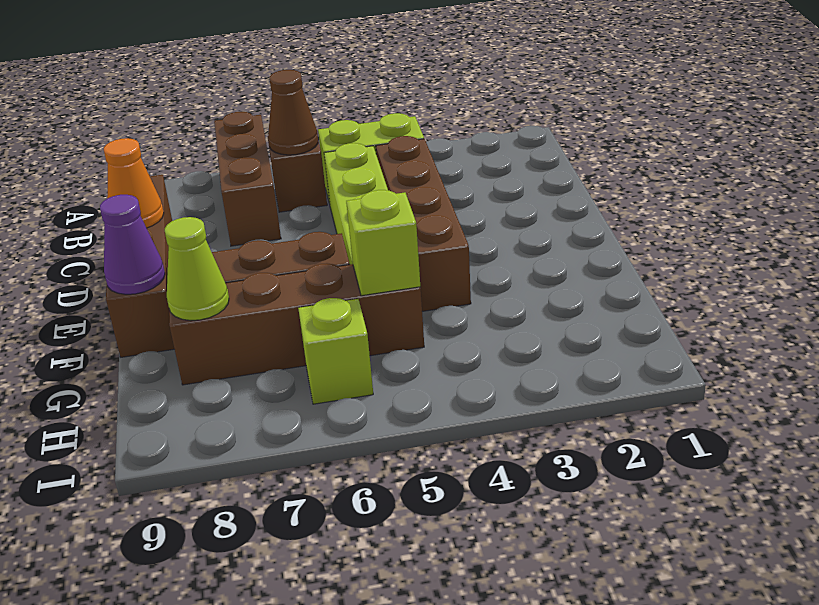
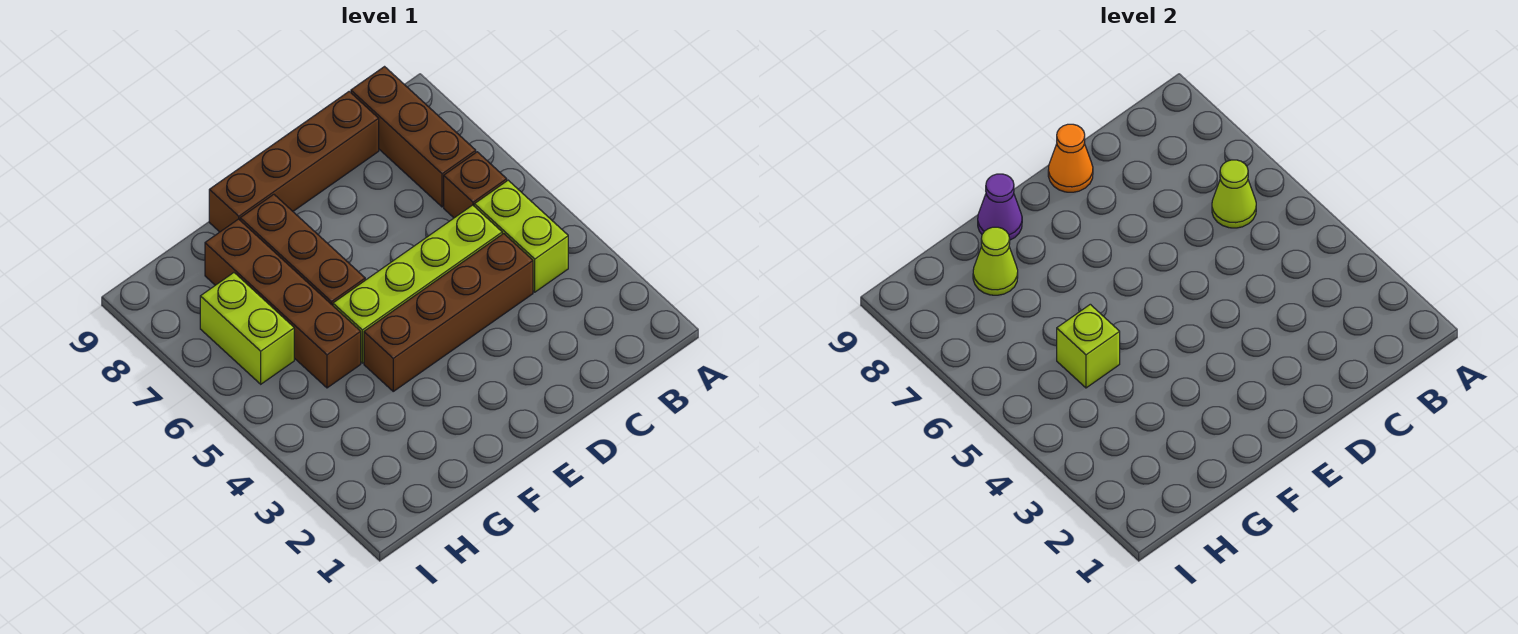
brown brick A7:C7 level 1 -> brown brick B7:B9 level 1
brown cone B6 level 2 -> lime cone B6 level 2
lime brick H6 level 1 -> lime brick H6:H7 level 1

